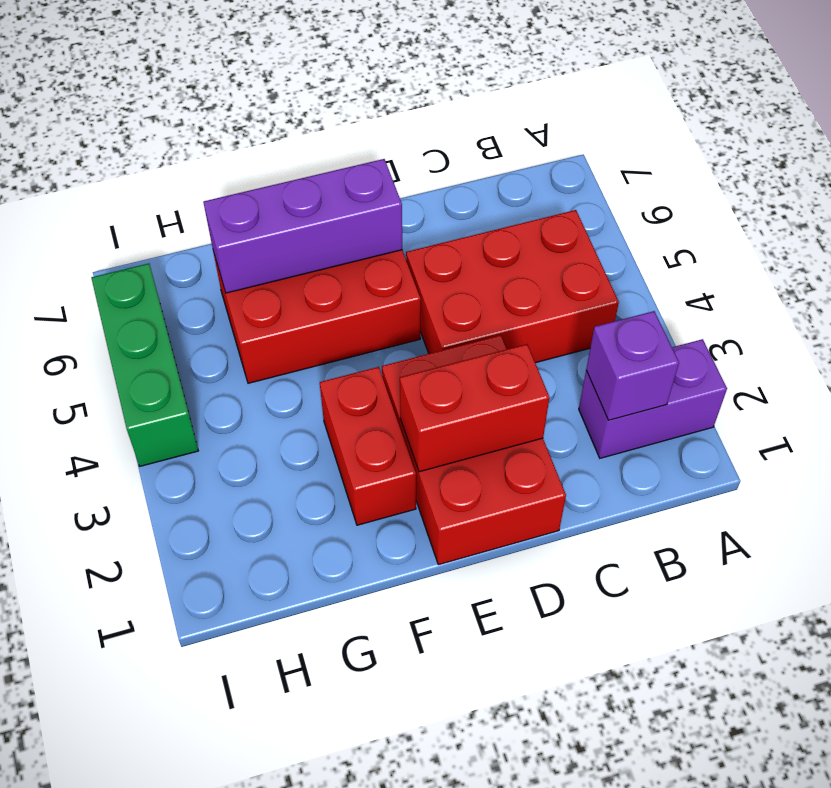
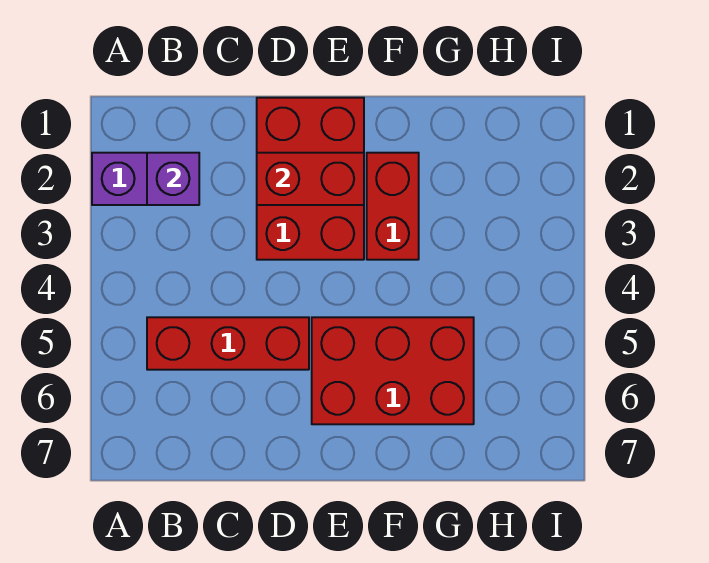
red brick B4:D5 level 1 -> red brick B5:D5 level 1
purple brick E6:G6 level 2 -> none
green brick I4:I6 level 1 -> none

